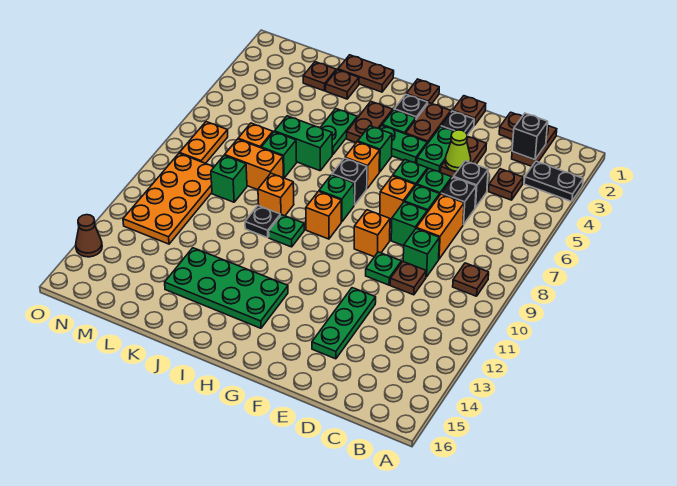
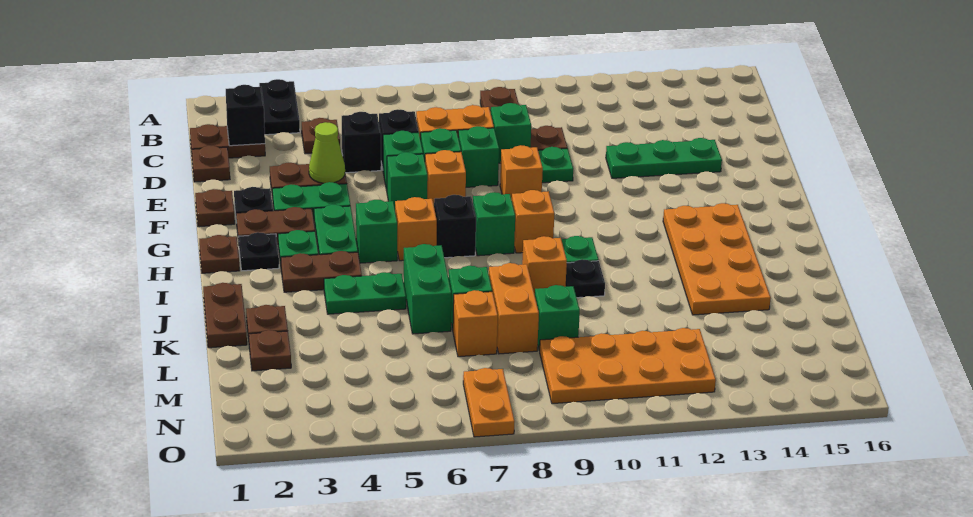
green plate H13:K14 level 1 -> orange plate H13:K14 level 1
orange plate N7:N8 level 1 -> orange plate N7:O7 level 1
brown cone O14 level 1 -> none

